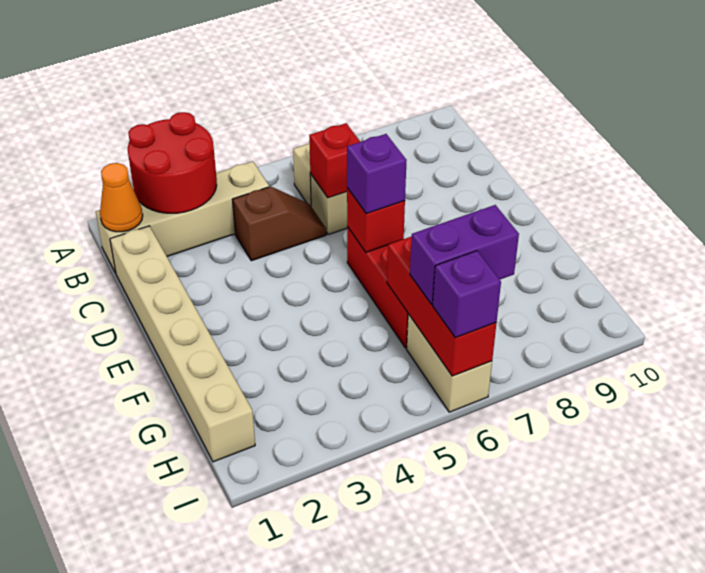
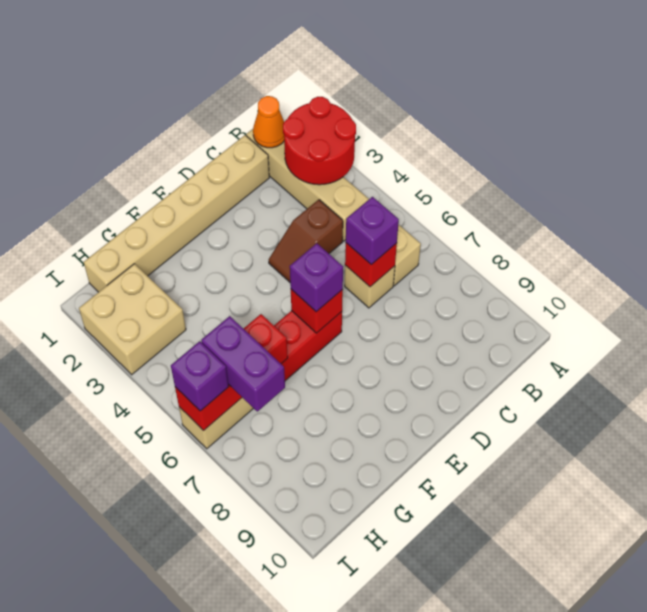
brown slope C4:C5 level 1 top 4 -> brown slope C4:D4 level 1 top C
none -> purple brick C6 level 3
none -> tan brick H2:I3 level 1

